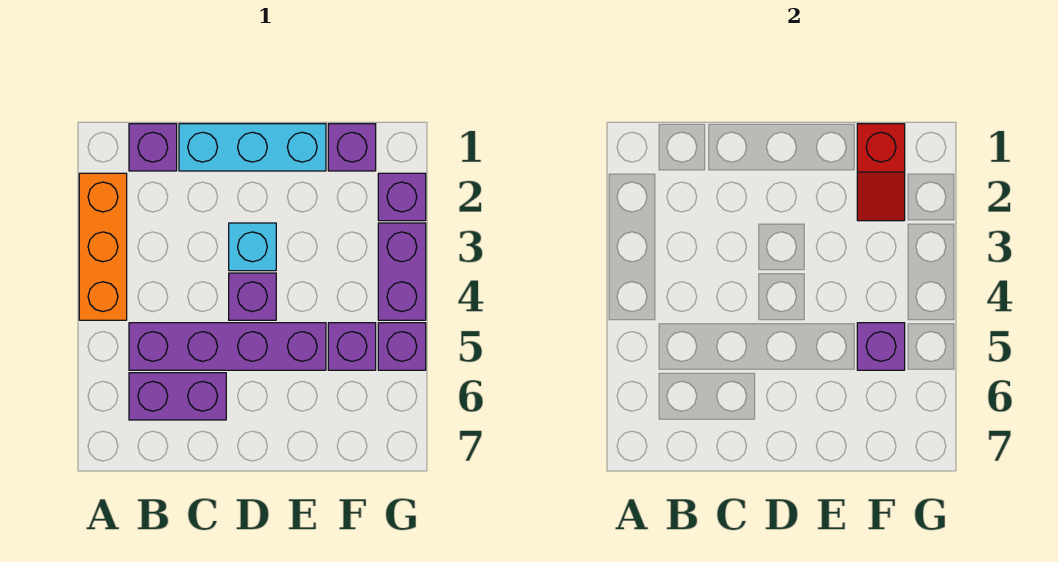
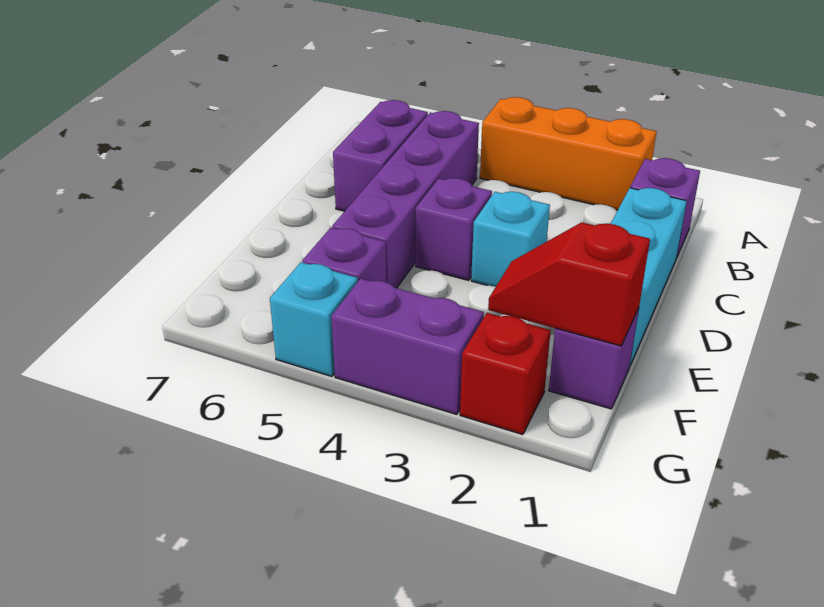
purple brick F5 level 2 -> none
purple brick G2 level 1 -> red brick G2 level 1
purple brick G5 level 1 -> cyan brick G5 level 1

